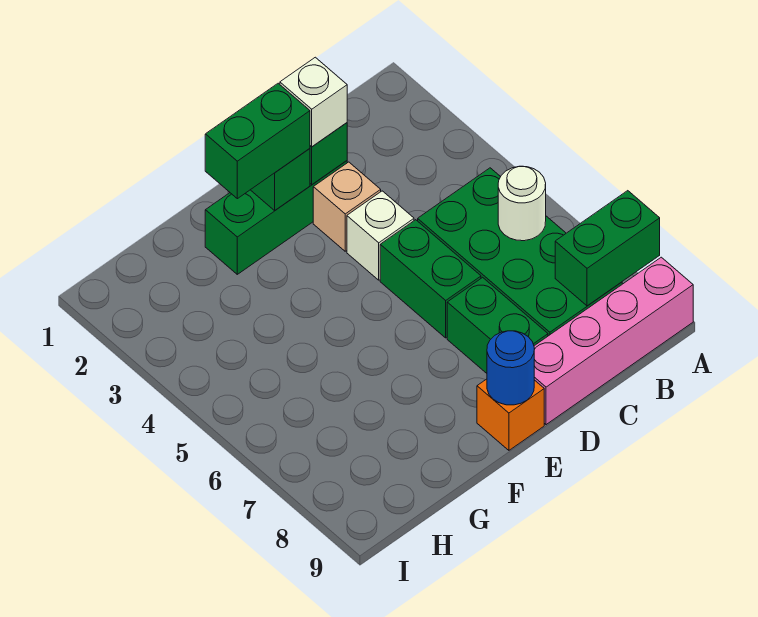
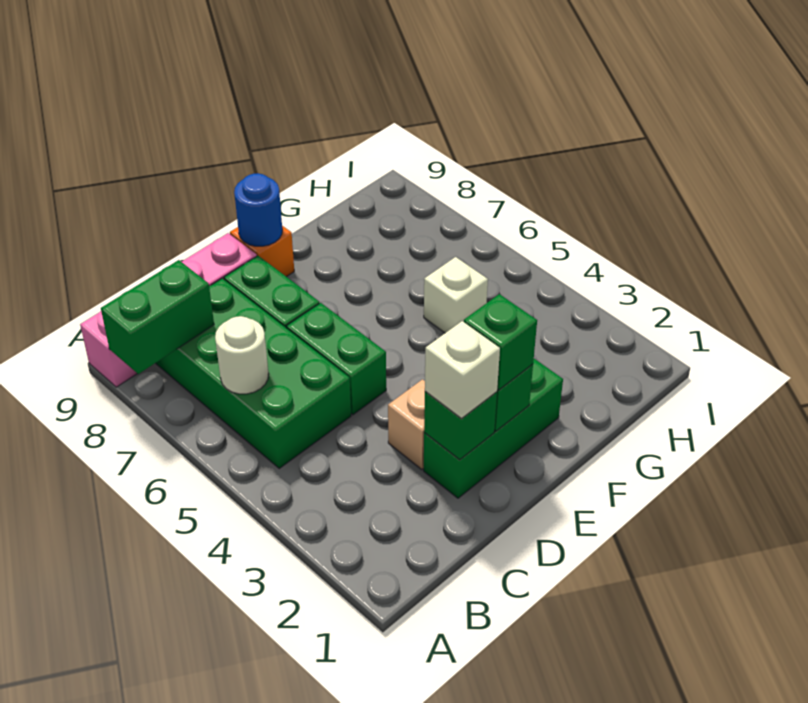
white brick D4 level 1 -> white brick G5 level 1
green brick E2:F2 level 3 -> green brick E2 level 3

